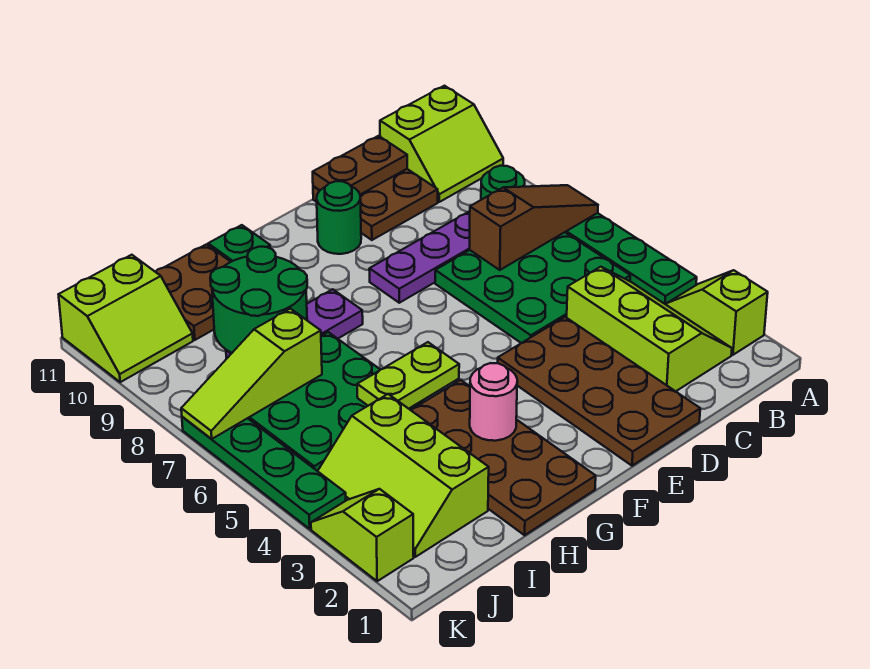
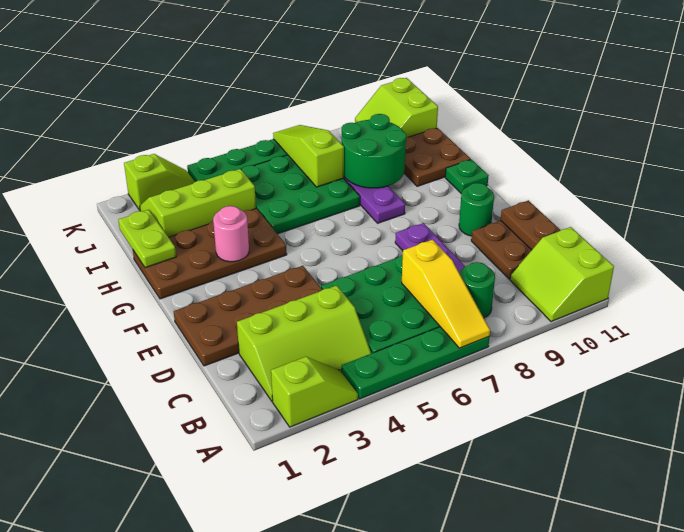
brown slope A7:C7 level 2 top C -> yellow slope A7:C7 level 2 top C
lime plate G5:H5 level 2 -> lime plate H1:I1 level 2

